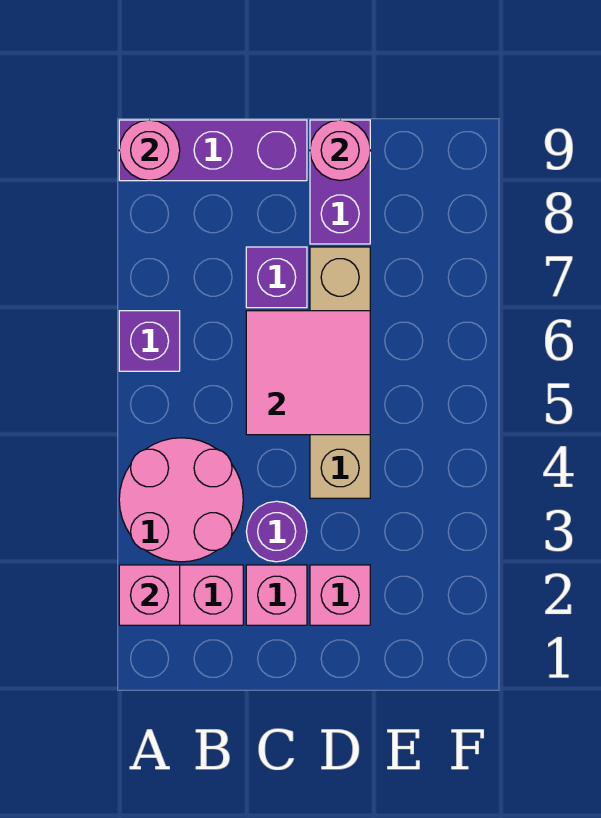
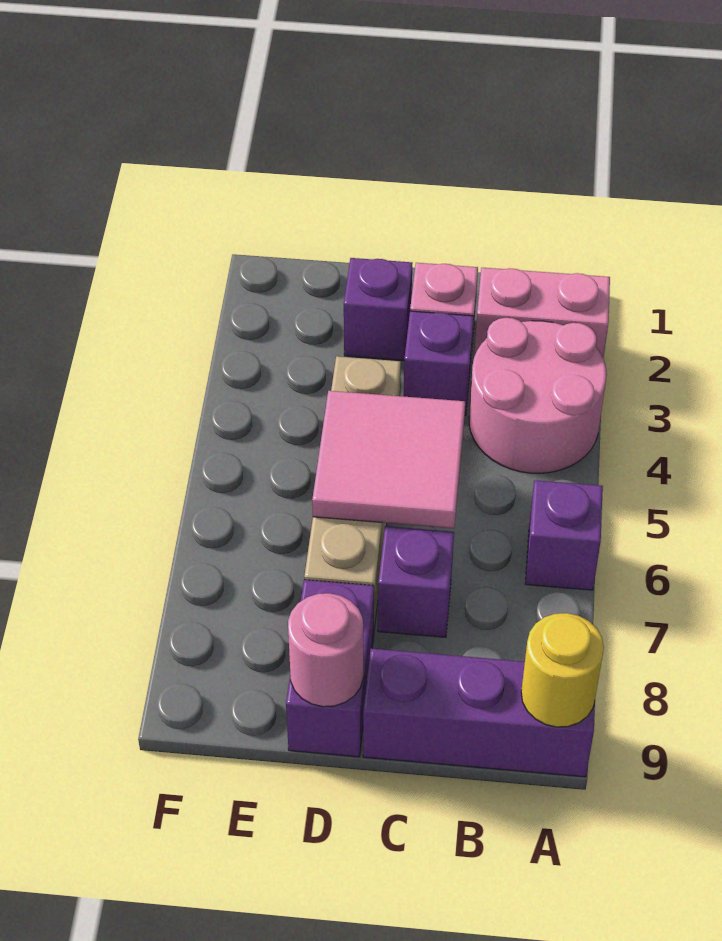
pink brick A2 level 2 -> none
pink round brick A9 level 2 -> yellow round brick A9 level 2
purple round brick C3 level 1 -> purple brick C3 level 1
pink brick D2 level 1 -> purple brick D2 level 1

